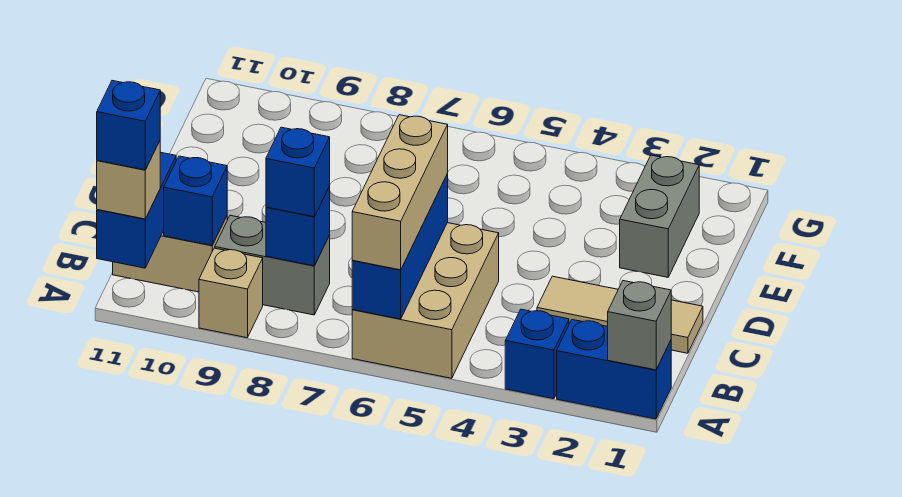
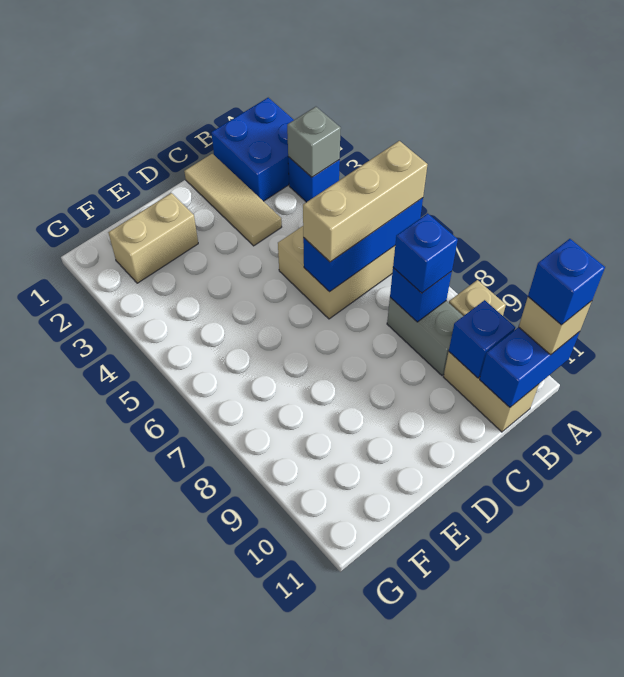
blue brick A1:A2 level 1 -> blue brick A1:B2 level 1
grey brick A1 level 2 -> grey brick A3 level 2
grey brick E2:F2 level 1 -> tan brick E2:F2 level 1

